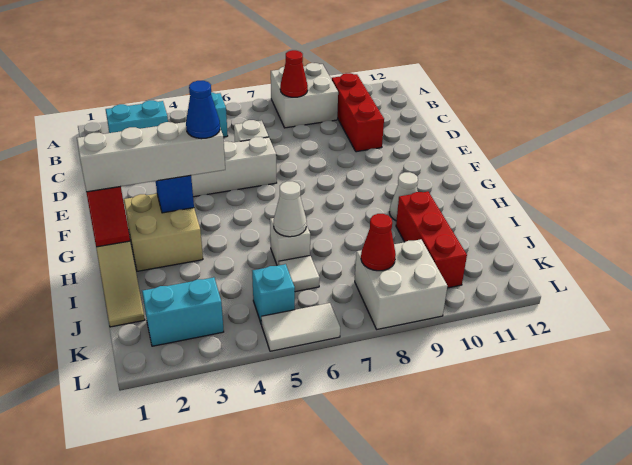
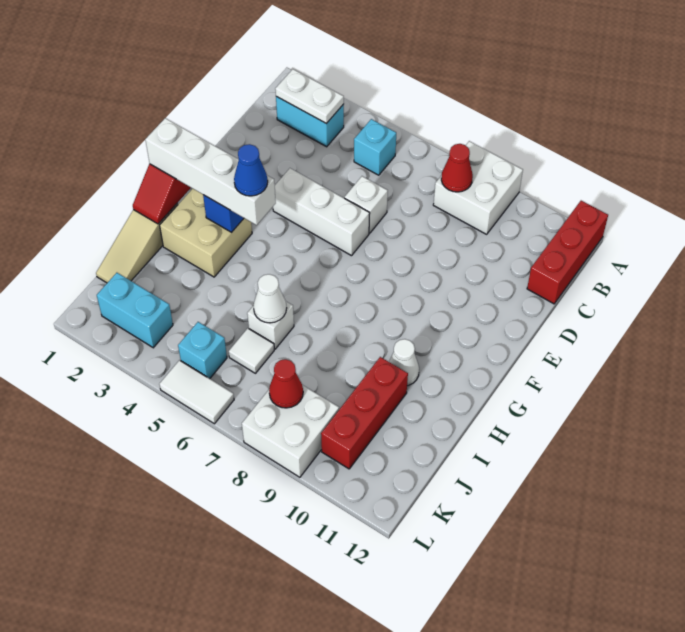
none -> white plate B2:B3 level 2
red brick B10:D10 level 1 -> red brick A12:C12 level 1

